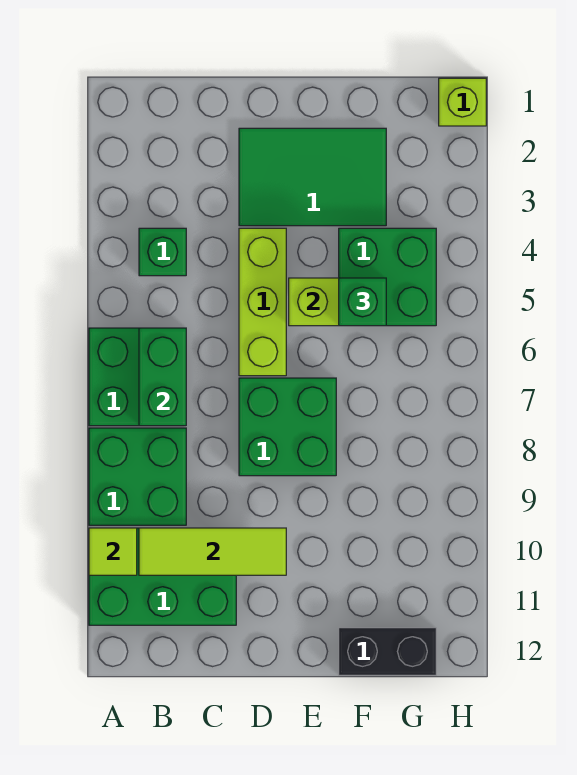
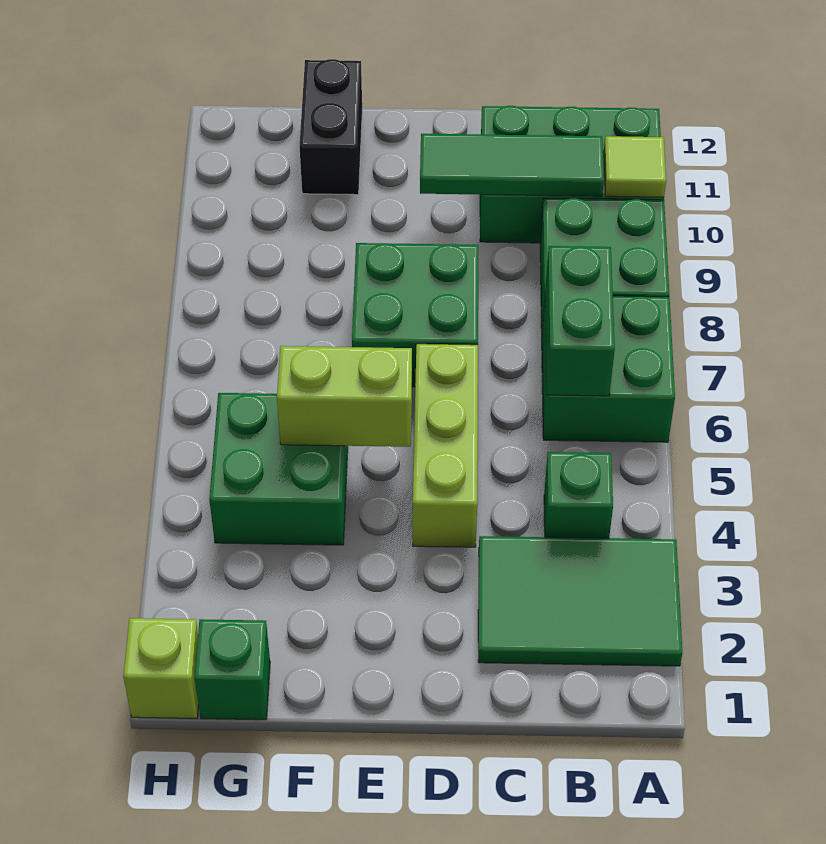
lime tile B10:D10 level 2 -> green tile B10:D10 level 2
green tile D2:F3 level 1 -> green tile A2:C3 level 1
green brick F5 level 3 -> green brick G1 level 1
black brick F12:G12 level 1 -> black brick F11:F12 level 1

